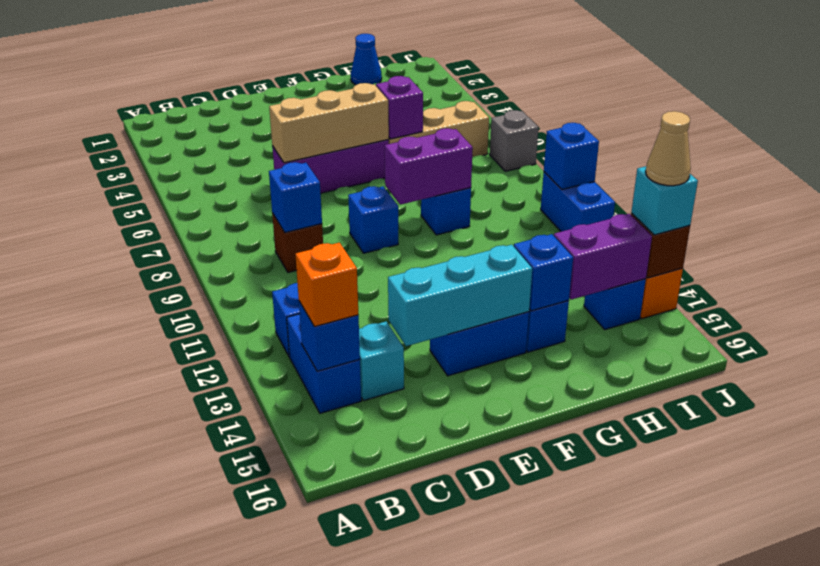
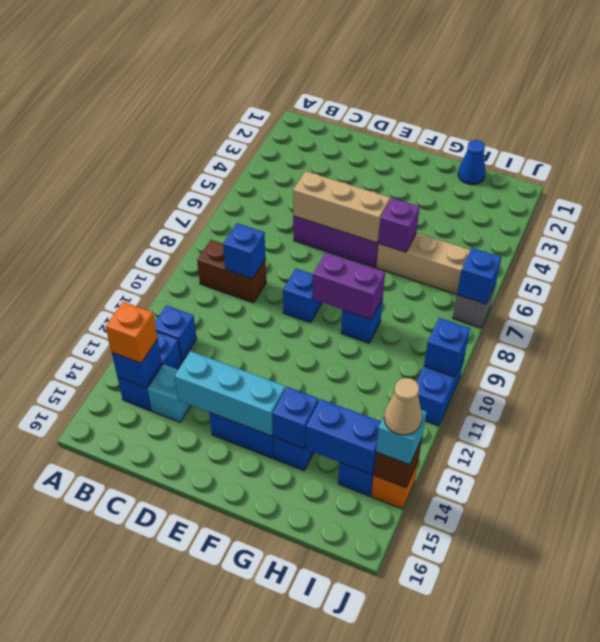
brown brick C9 level 1 -> brown brick B9:C9 level 1
purple brick H14:I14 level 2 -> blue brick H14:I14 level 2
none -> blue brick J7 level 2

